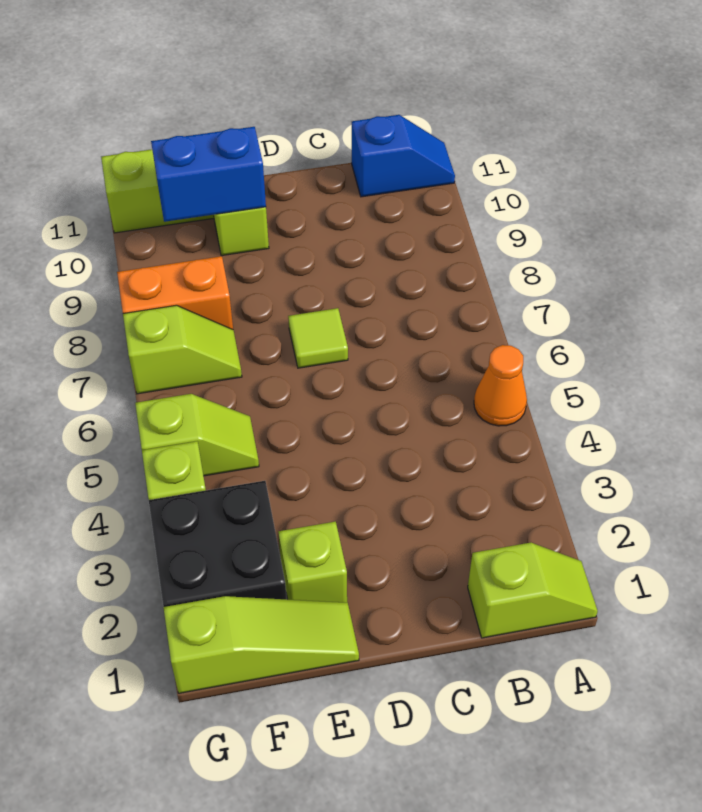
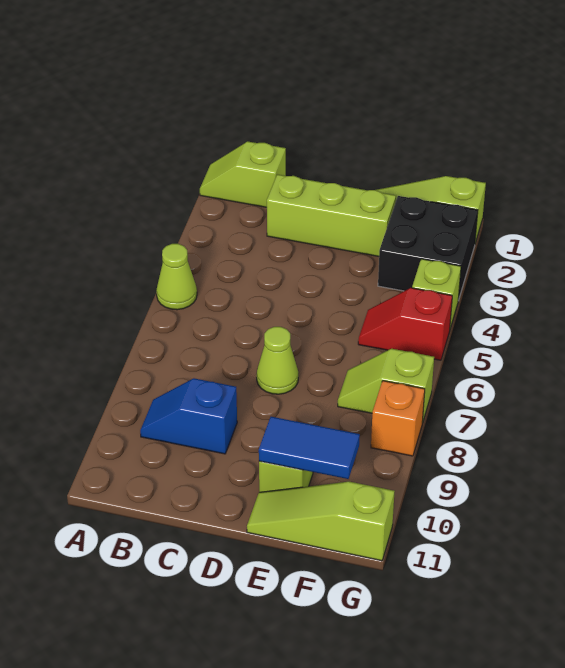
orange cone A5 level 1 -> lime cone A5 level 1
blue slope A11:B11 level 1 top B -> blue slope B9:C9 level 1 top C
lime tile D7 level 1 -> lime cone D7 level 1
lime brick E2 level 1 -> lime brick C2:E2 level 1
blue brick E10:F10 level 2 -> blue tile E10:F10 level 2
lime slope F5:G5 level 1 top G -> red slope F5:G5 level 1 top G
orange brick F8:G8 level 1 -> orange brick G8 level 1

